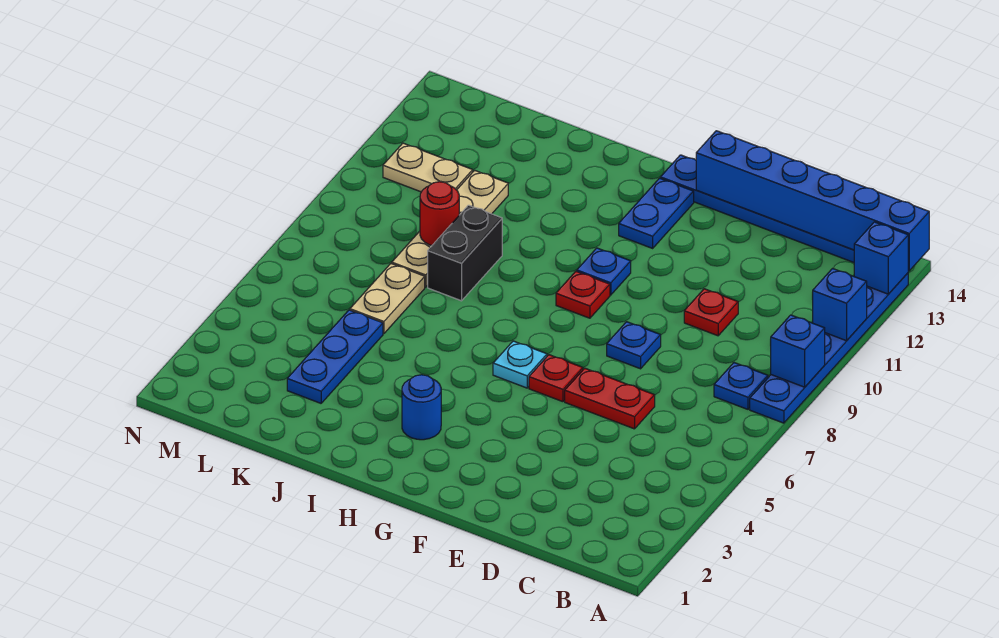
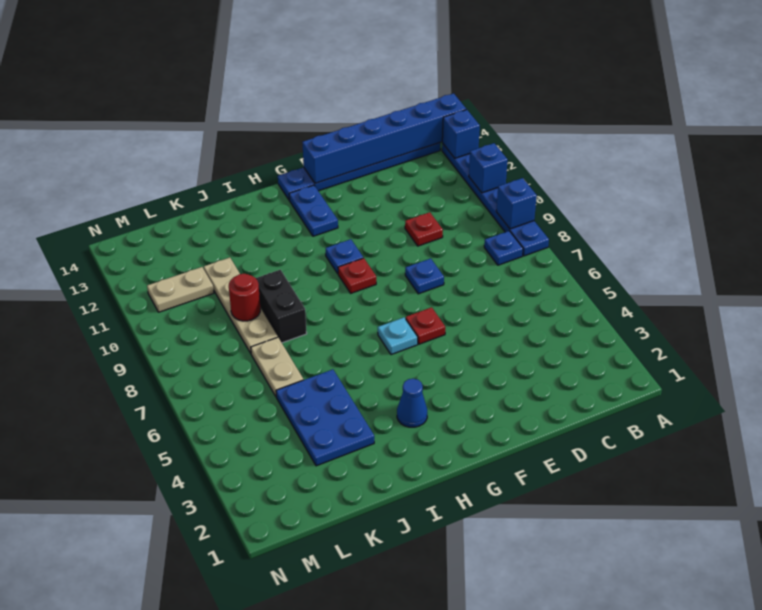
red plate D6:E6 level 1 -> none
blue round brick H3 level 1 -> blue cone H3 level 1
blue plate K3:K5 level 1 -> blue plate J3:K5 level 1

